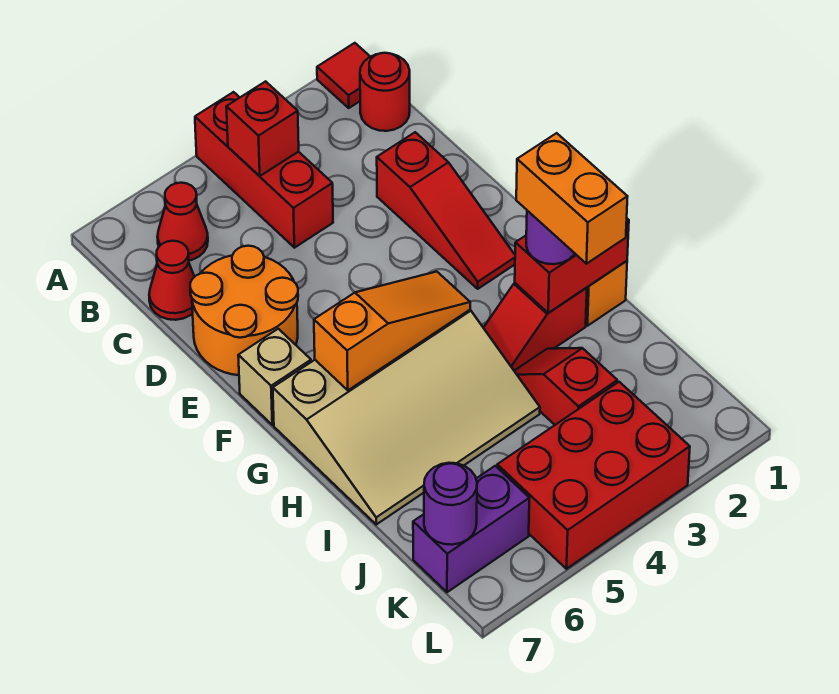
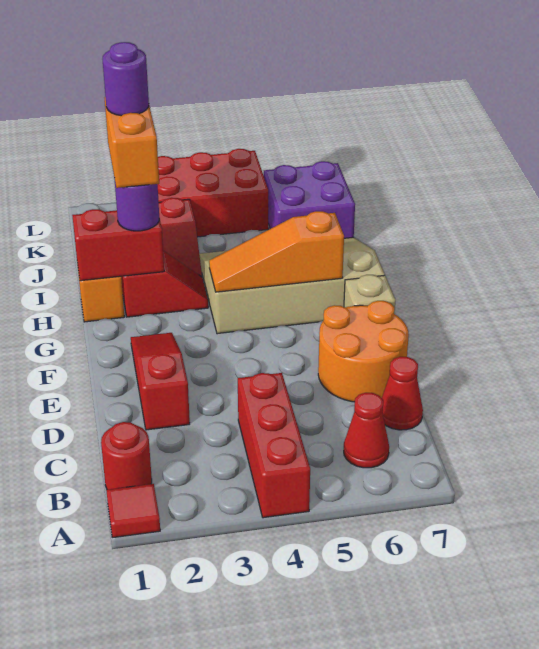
red brick B4 level 2 -> none
purple brick K6:K7 level 1 -> purple brick J6:K7 level 1
purple round brick K7 level 2 -> purple round brick I2 level 5

